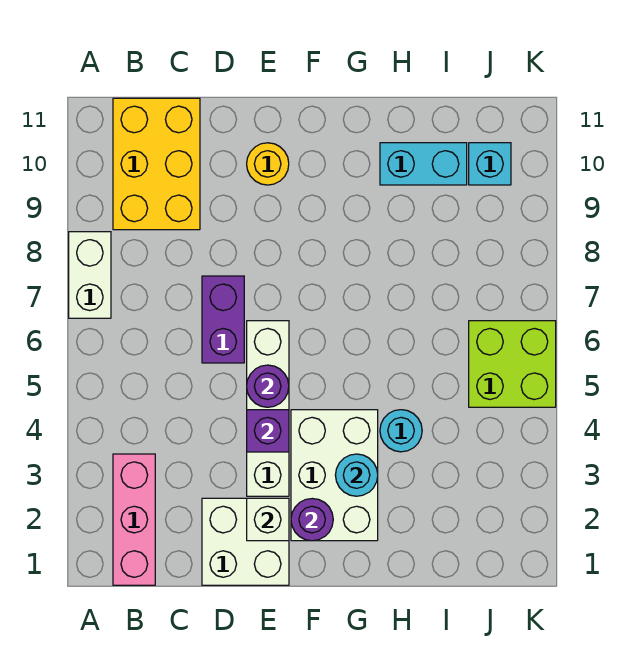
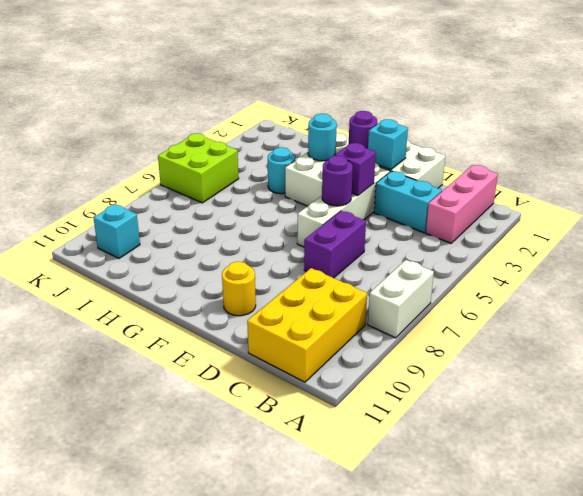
white brick E2 level 2 -> cyan brick E2 level 2
cyan brick H10:I10 level 1 -> cyan brick C3:D3 level 1

